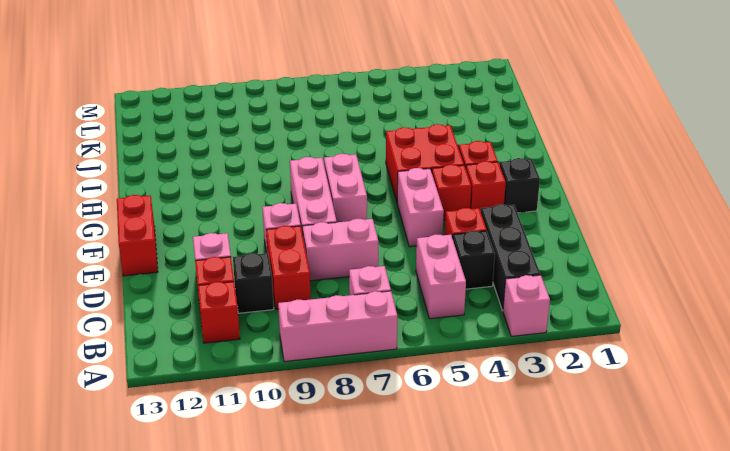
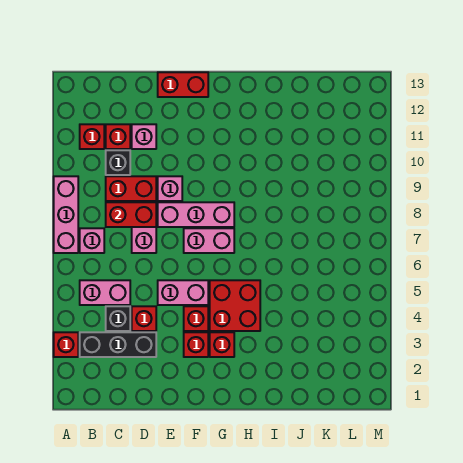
pink brick A3 level 1 -> red brick A3 level 1
none -> red brick C8:D8 level 2
black brick F2 level 1 -> none

